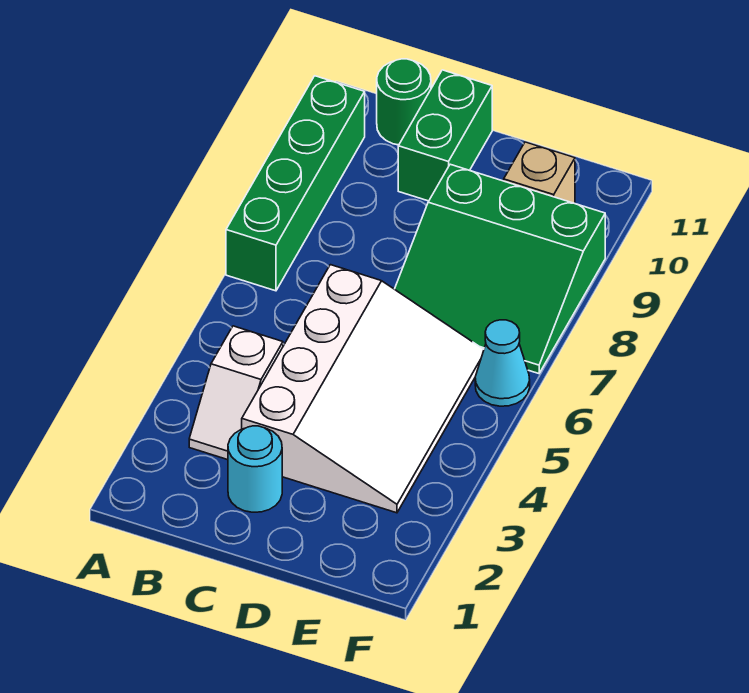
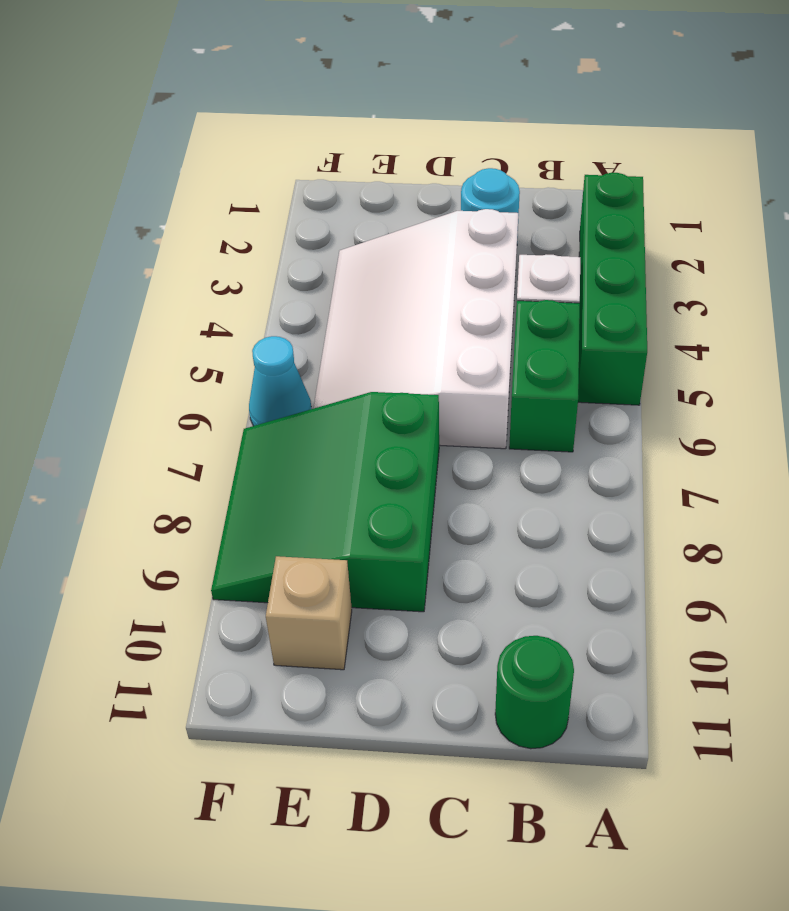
green brick A7:A10 level 1 -> green brick A2:A5 level 1
green brick C10:C11 level 1 -> green brick B5:B6 level 1
green slope D7:F9 level 1 top 9 -> green slope D7:F9 level 1 top D

